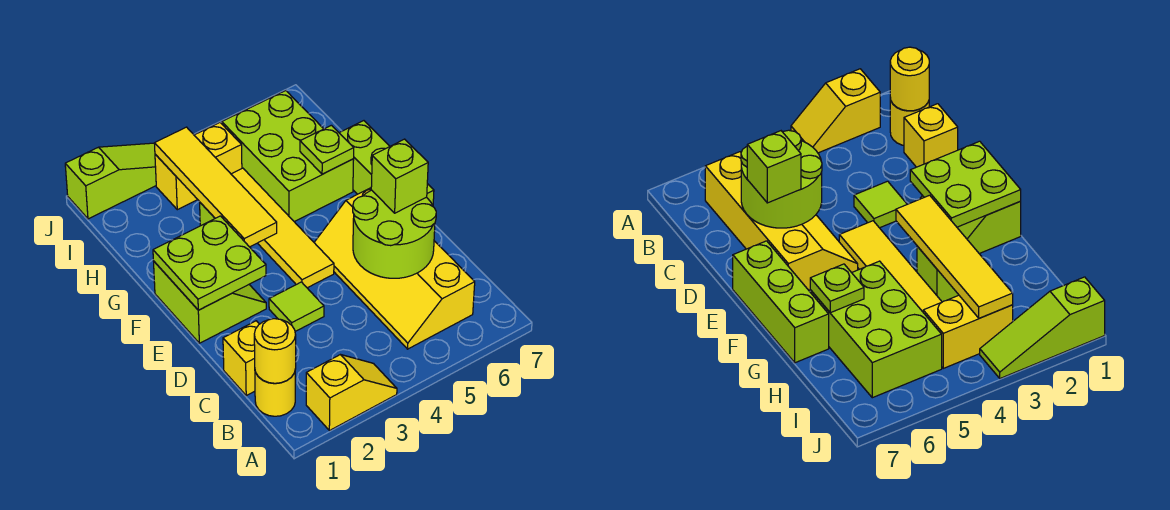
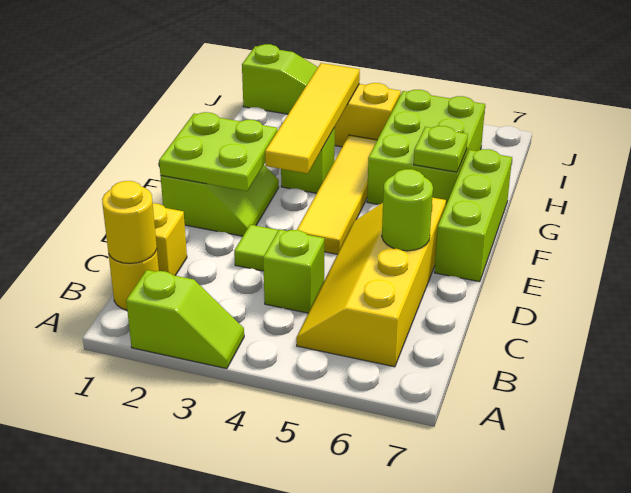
yellow slope A2:A3 level 1 top 2 -> lime slope A2:A3 level 1 top 2
lime round brick C5:D6 level 2 -> lime round brick D6 level 2
lime brick D6 level 3 -> lime brick C4 level 1

